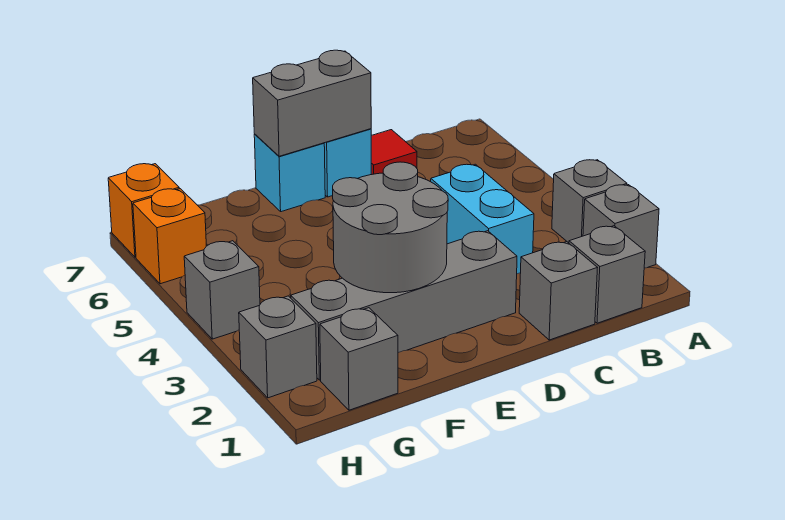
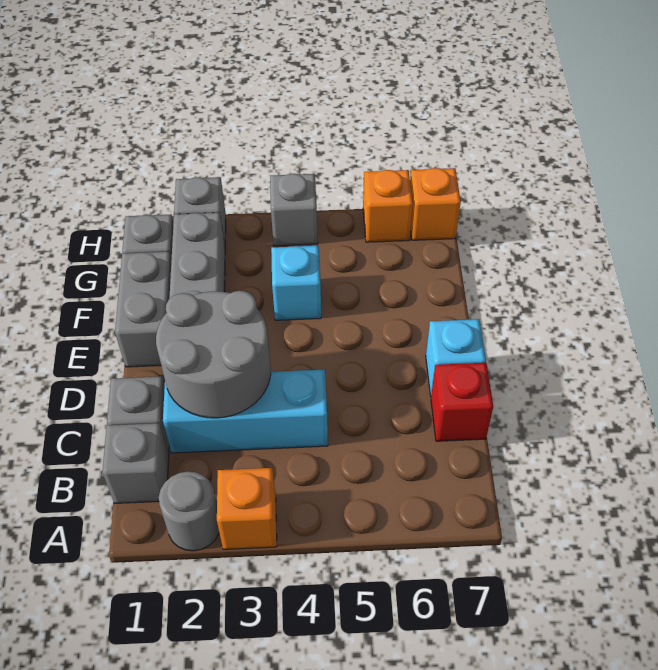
grey brick A2 level 1 -> grey round brick A2 level 1
grey brick A3 level 1 -> orange brick A3 level 1
cyan brick C3:C4 level 1 -> cyan brick C2:C4 level 1
red tile C7 level 1 -> red brick C7 level 1
grey brick D7:E7 level 2 -> grey brick E1:F1 level 1
grey round brick E2:F3 level 2 -> grey round brick C2:D3 level 2
cyan brick E7 level 1 -> cyan brick F4 level 1

